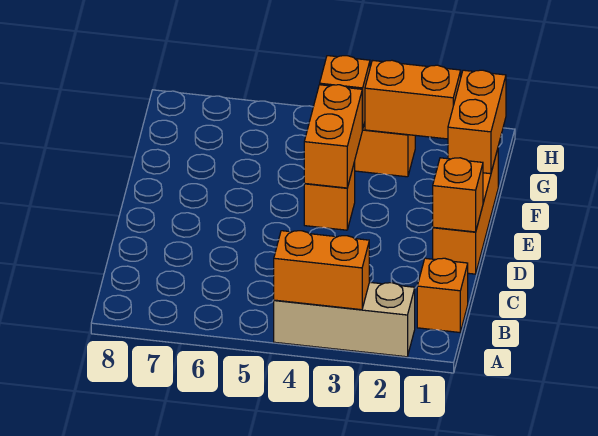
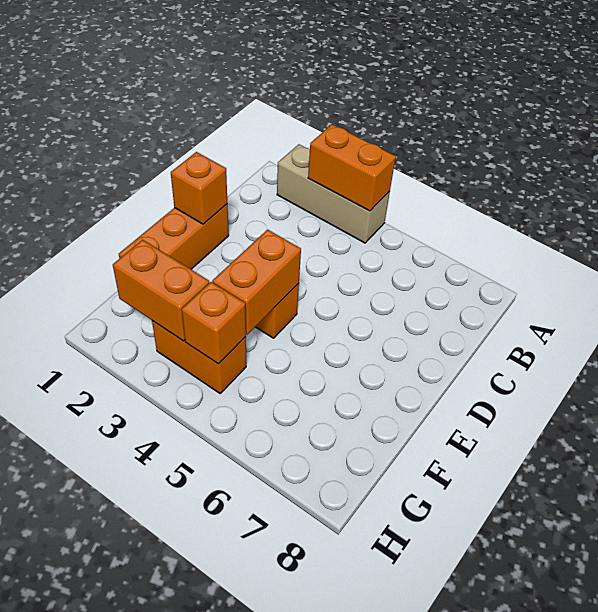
orange brick B1 level 1 -> none
orange brick F1:G1 level 2 -> none

